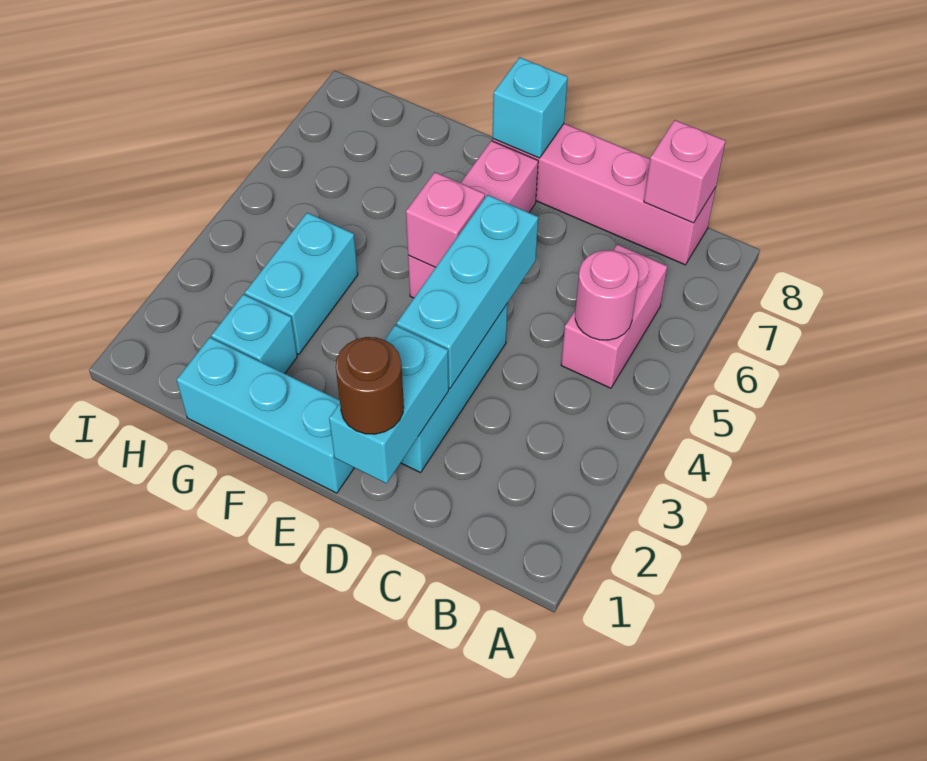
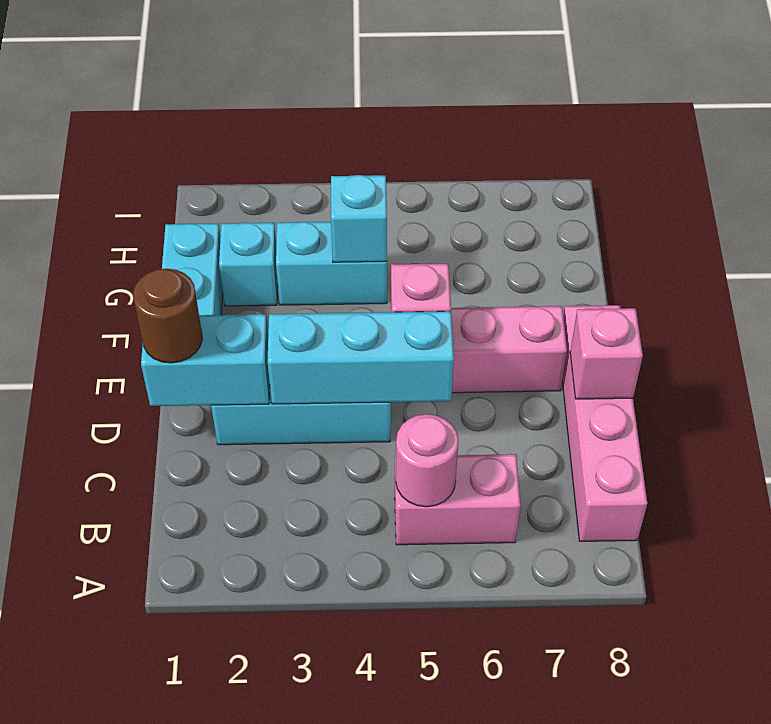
pink brick B8 level 2 -> pink brick D8 level 2
cyan brick E8 level 2 -> cyan brick G4 level 2

